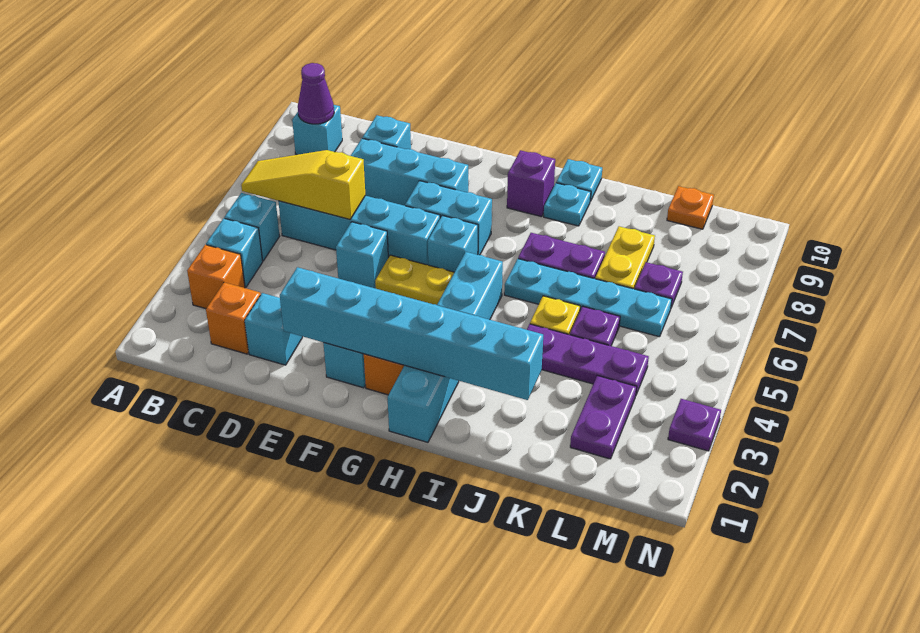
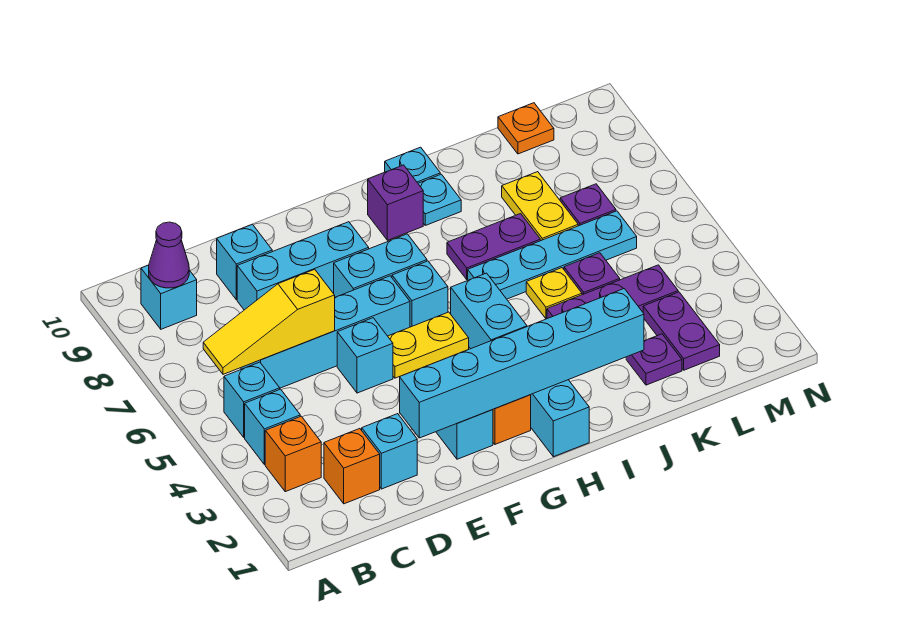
purple plate N3 level 1 -> purple plate K2 level 1

